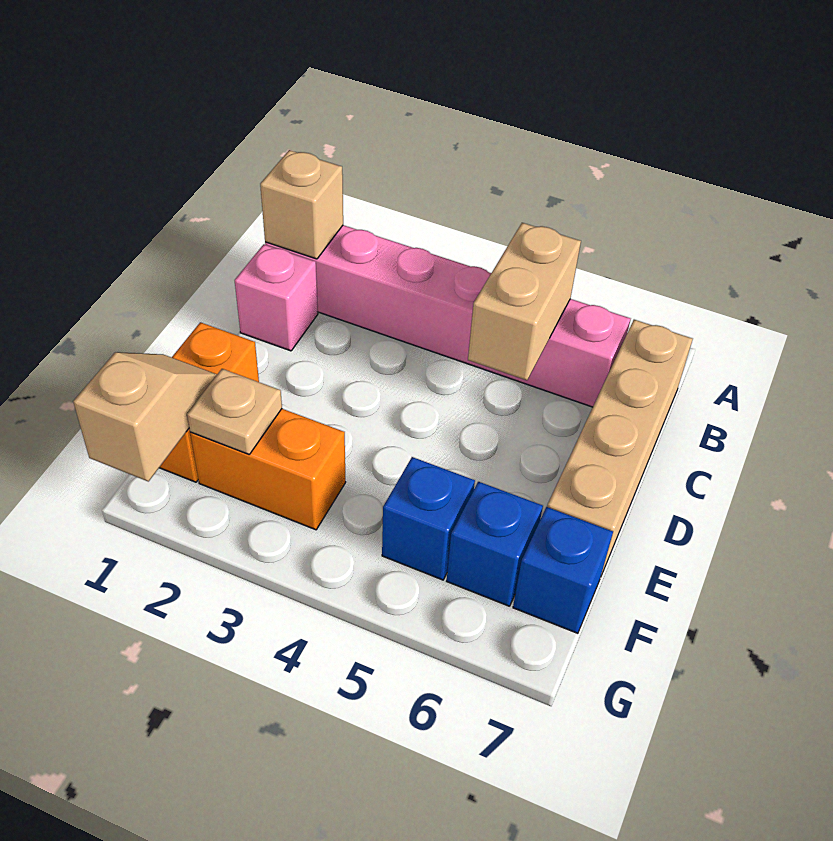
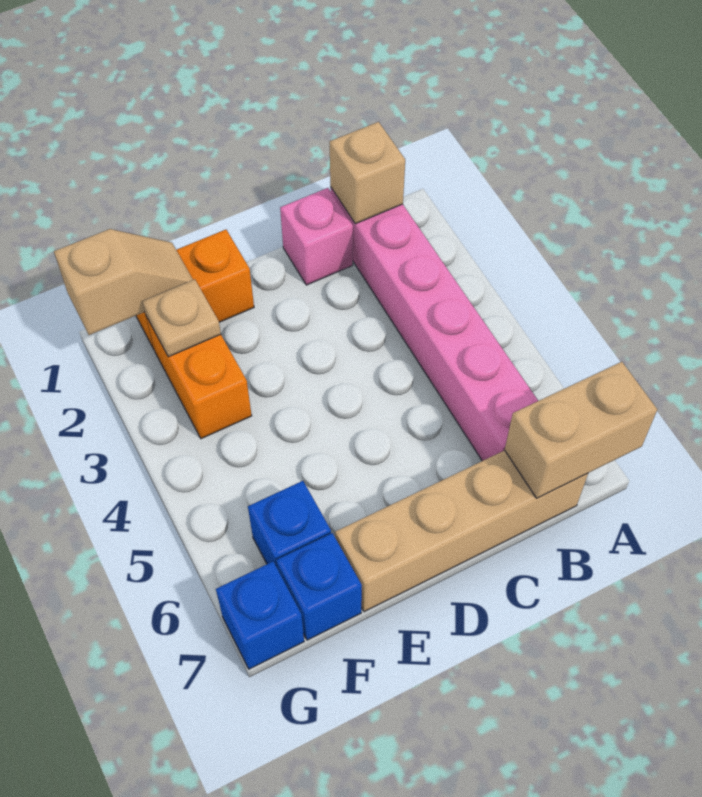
tan brick B5:C5 level 2 -> tan brick A7:B7 level 2
blue brick F5 level 1 -> blue brick G7 level 1

